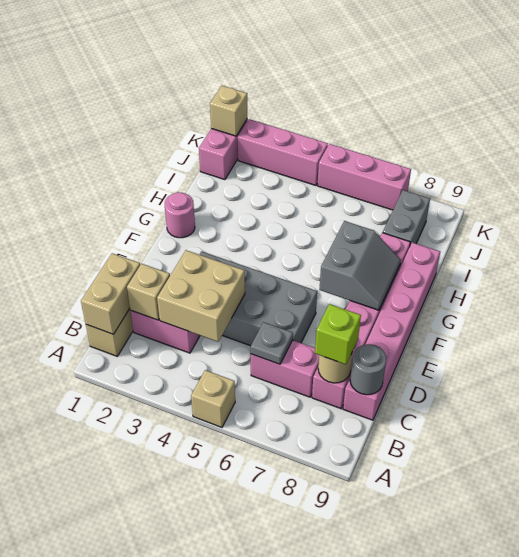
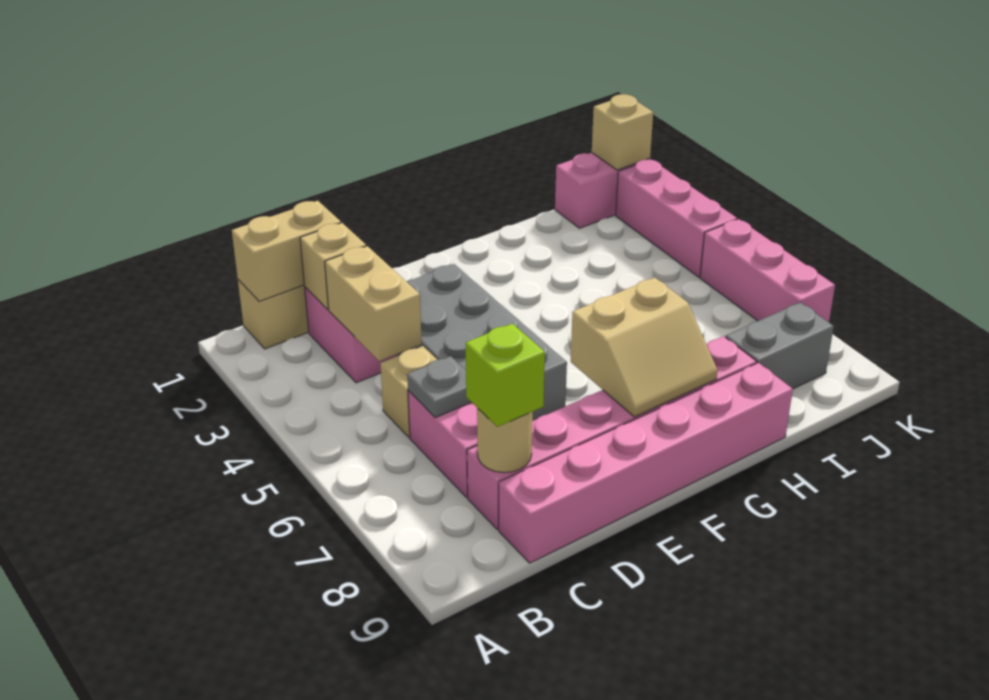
tan brick A5 level 1 -> tan brick C5 level 1
tan brick C3:D4 level 2 -> tan brick C3:C4 level 2
grey round brick C9 level 2 -> none
grey slope F7:G8 level 2 top 7 -> tan slope F7:G8 level 2 top 7
pink round brick G1 level 1 -> none

